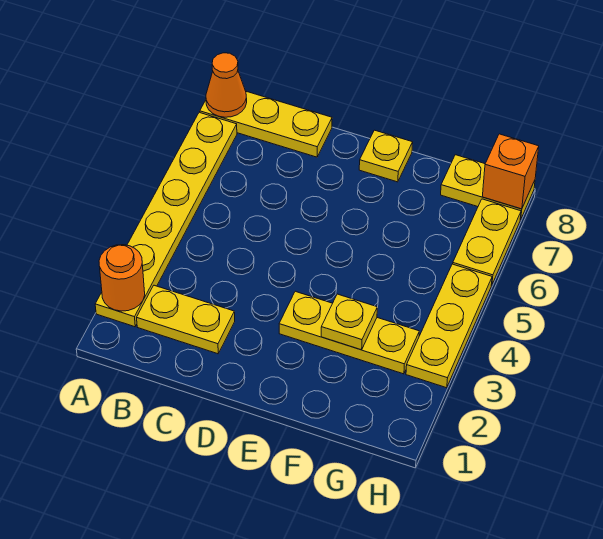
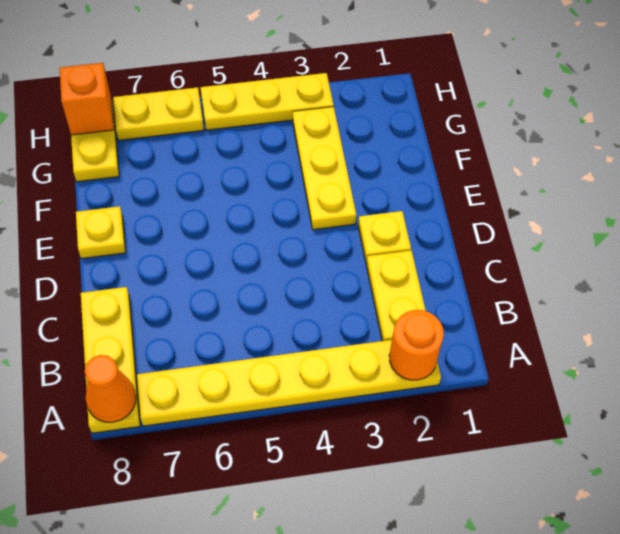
yellow plate F3 level 2 -> yellow plate D2 level 1

